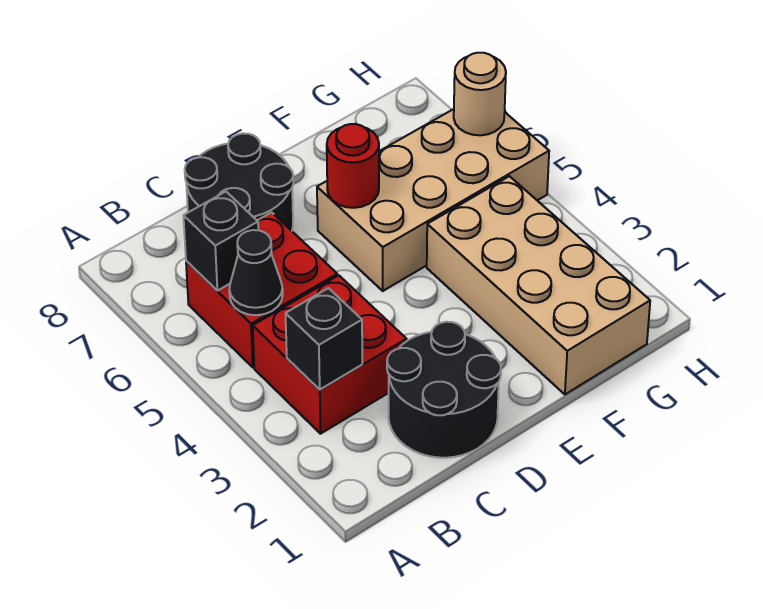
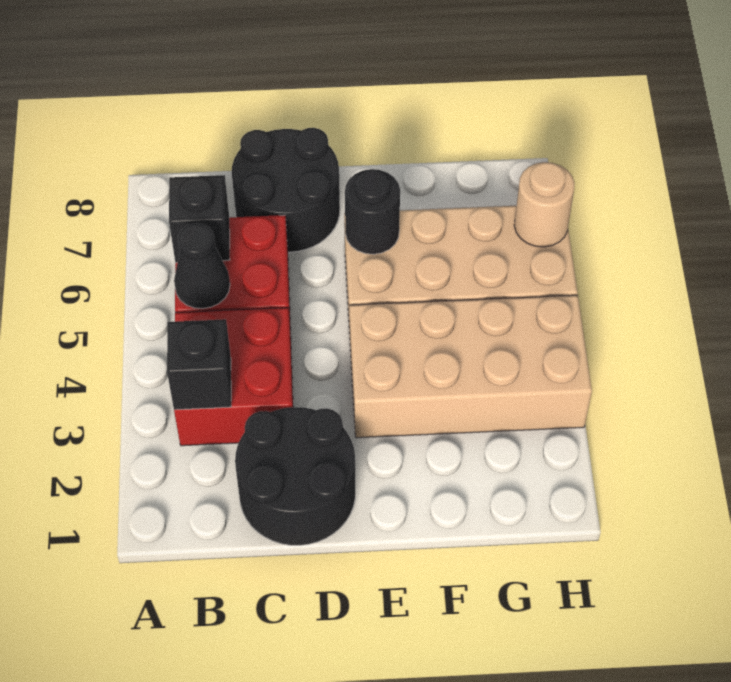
red round brick E6 level 2 -> black round brick E6 level 2
tan brick F1:G4 level 1 -> tan brick E3:H4 level 1

